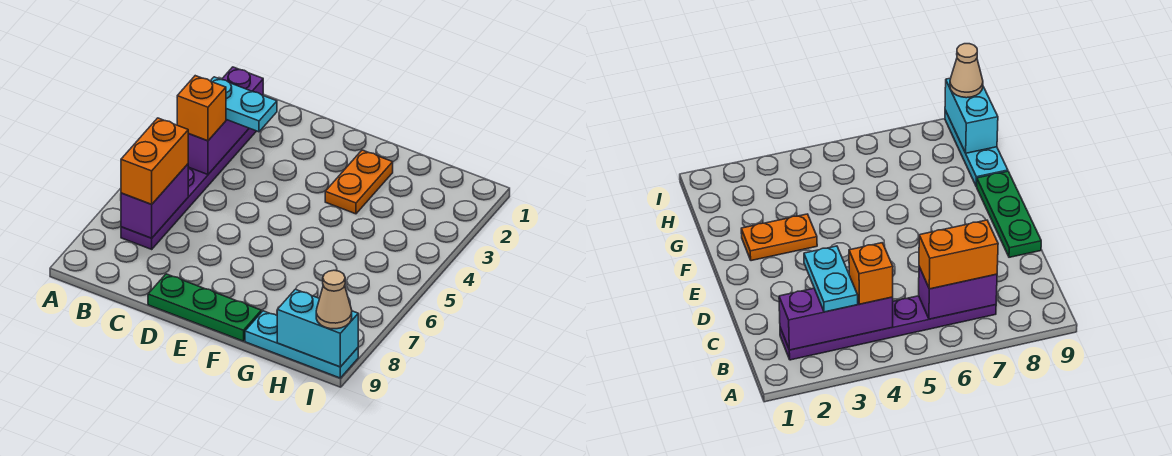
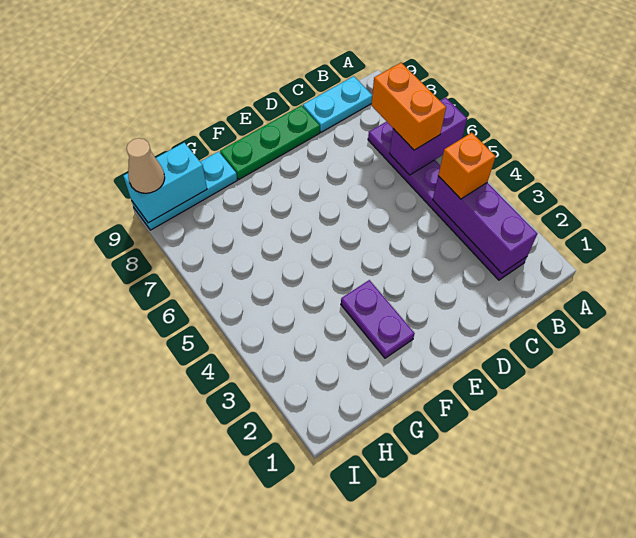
cyan plate B3:C3 level 3 -> cyan plate B9:C9 level 1
purple brick B6:B7 level 2 -> purple brick A6:B6 level 2
orange plate F2:F3 level 1 -> purple plate F2:F3 level 1

